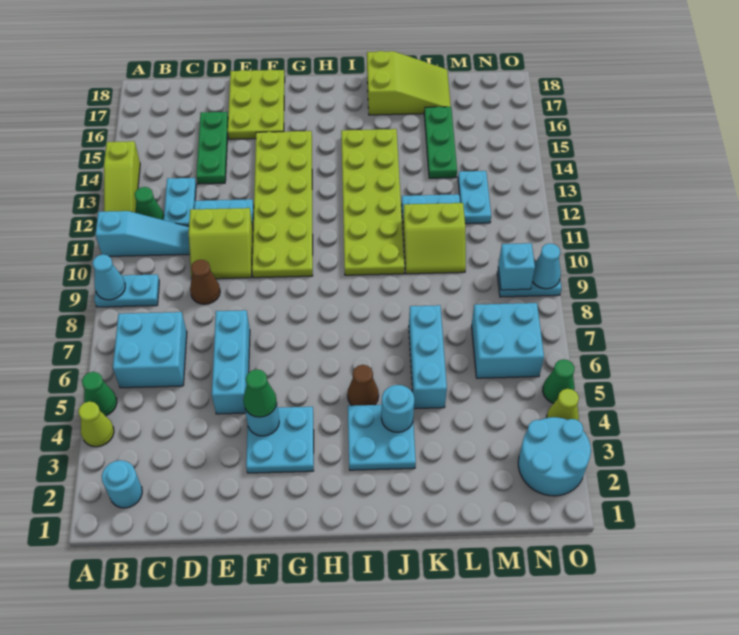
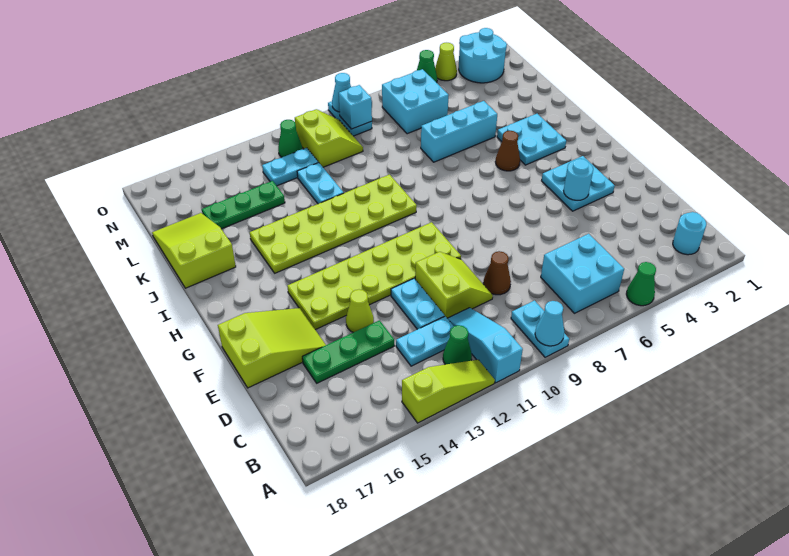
lime cone A4 level 1 -> lime cone E14 level 1
cyan brick E5:E7 level 1 -> none
lime plate E16:F18 level 1 -> lime slope E16:F18 level 1 top 18
green cone F4 level 3 -> green cone N12 level 1
cyan round brick J4 level 2 -> none
lime slope K10:L11 level 1 top 11 -> lime slope M10:N11 level 1 top 11

